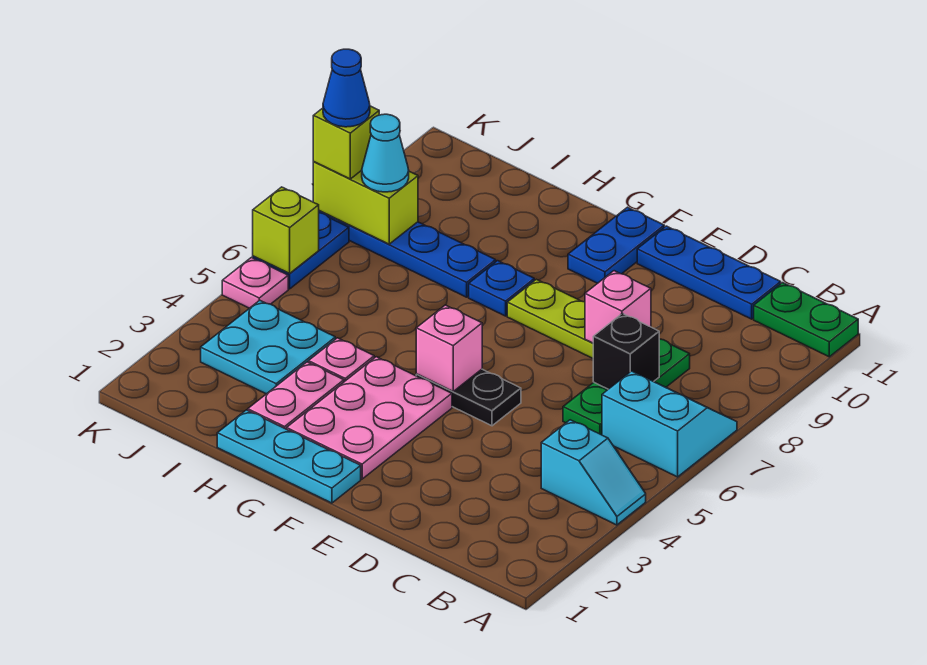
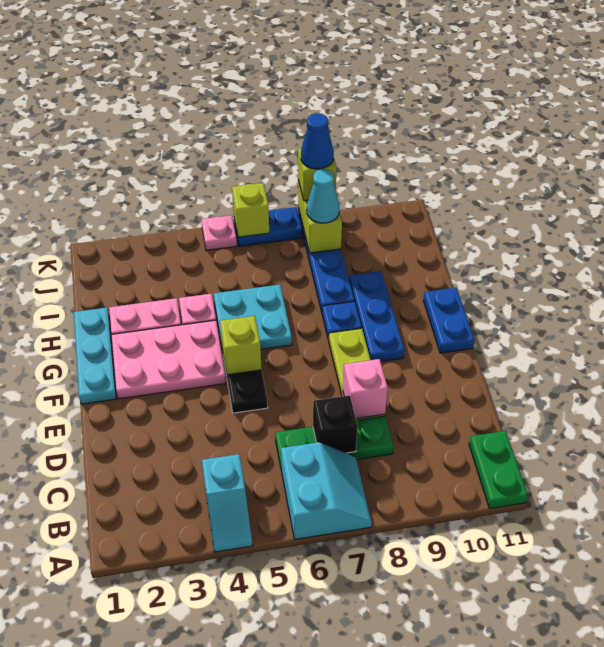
blue plate C11:E11 level 1 -> blue plate F9:H9 level 1
pink brick F5 level 2 -> lime brick F5 level 2
blue plate F10:F11 level 1 -> blue plate F11:G11 level 1
cyan plate I3:J4 level 1 -> cyan plate G5:H6 level 1

